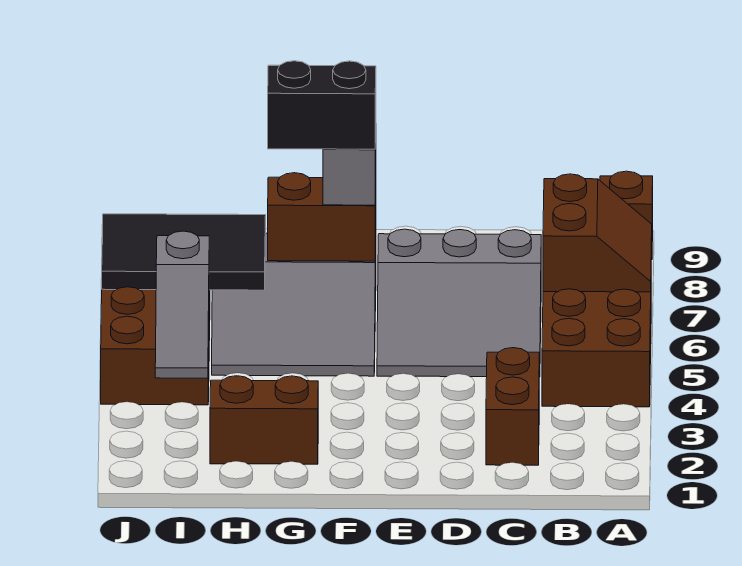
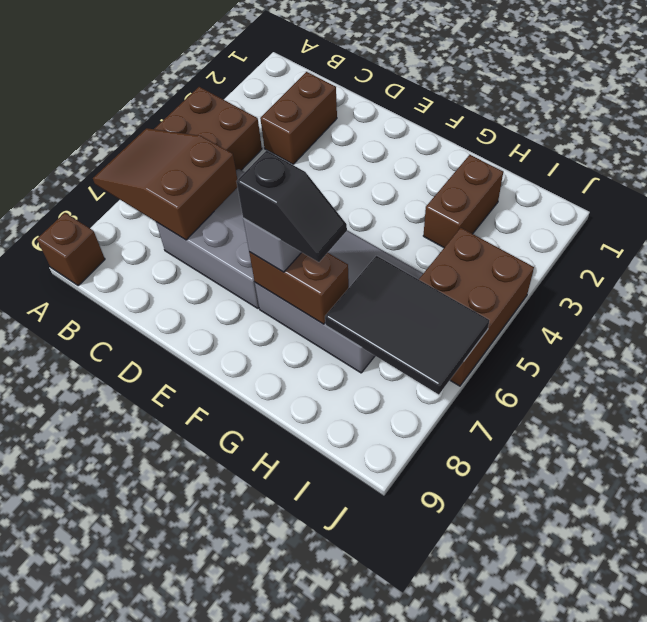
brown slope A6:B7 level 2 top B -> brown slope A6:C7 level 2 top C
black brick F7:G7 level 4 -> black slope F7:G7 level 4 top F
brown brick G2:H2 level 1 -> brown brick H2:H3 level 1
grey slope I3:I5 level 2 top 5 -> none

